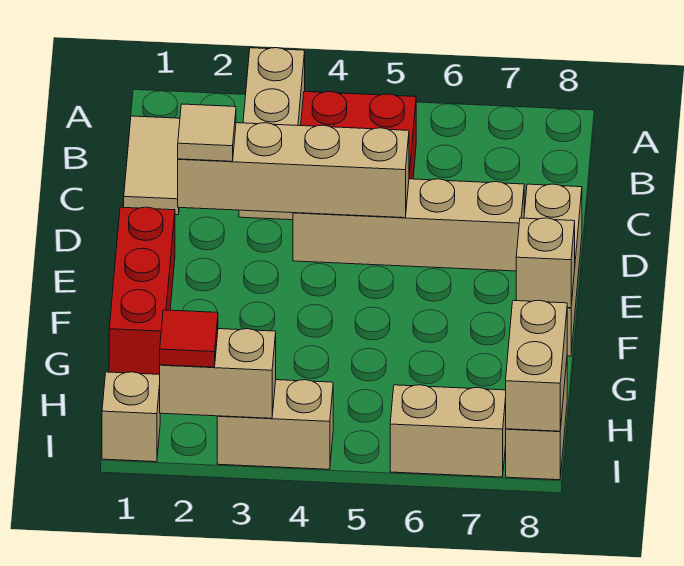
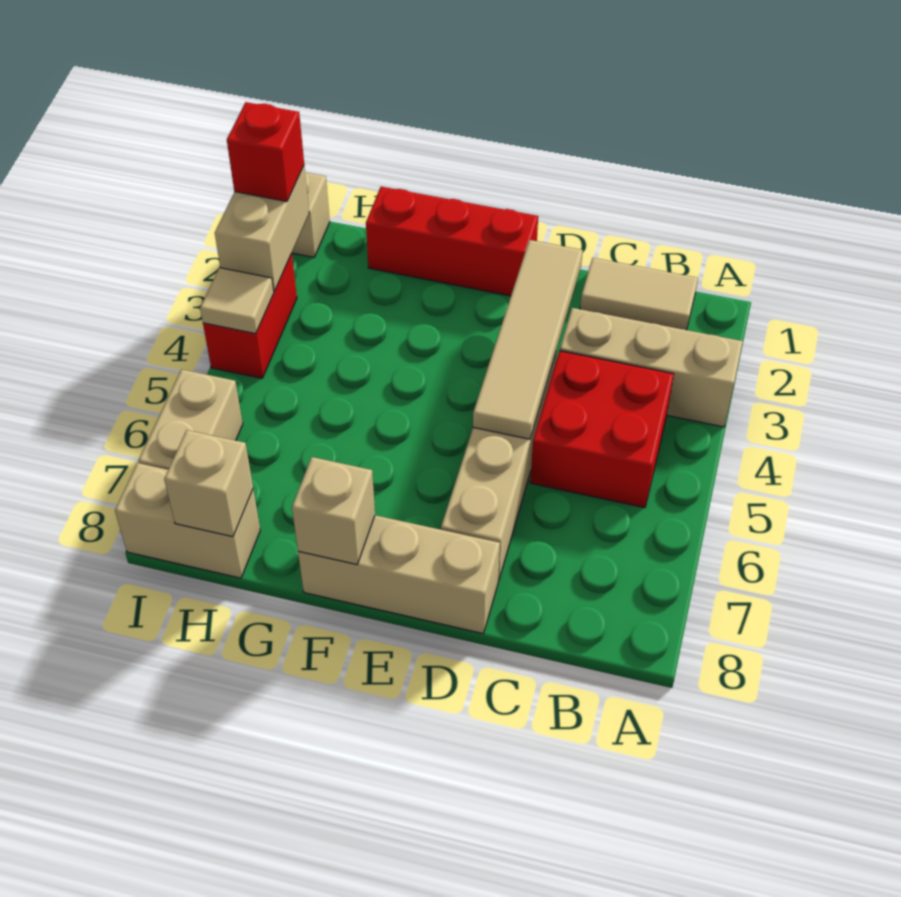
tan brick D2:D5 level 2 -> tan tile D2:D5 level 2
tan tile D2 level 3 -> tan tile I4 level 2
tan brick H8:I8 level 2 -> tan brick H8 level 2
red tile I2 level 3 -> red brick I2 level 3
tan brick I3:I4 level 1 -> red brick I3:I4 level 1

